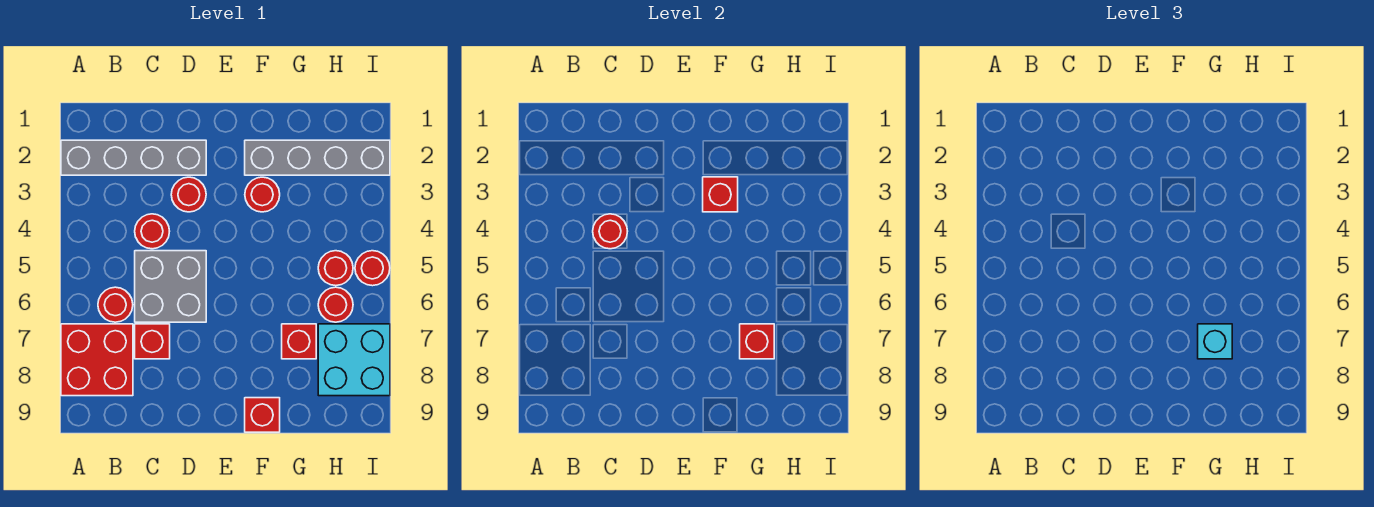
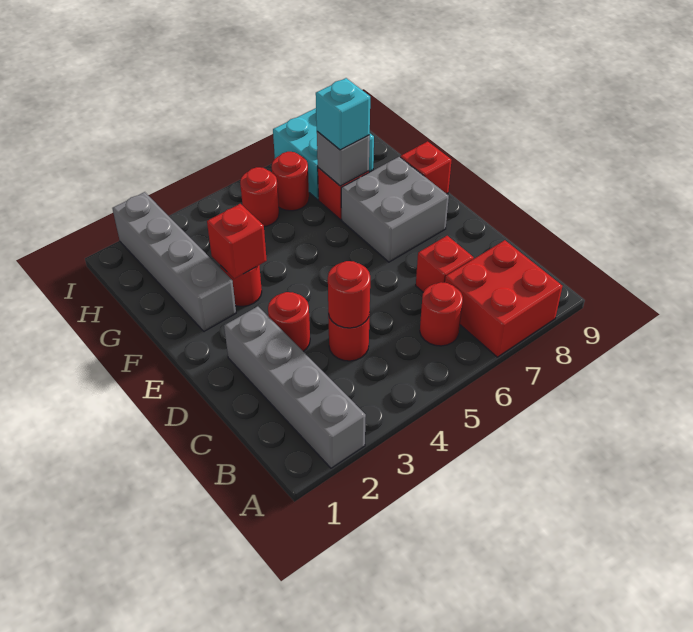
grey brick C5:D6 level 1 -> grey brick E7:F8 level 1
red brick G7 level 2 -> grey brick G7 level 2
red round brick I5 level 1 -> none

